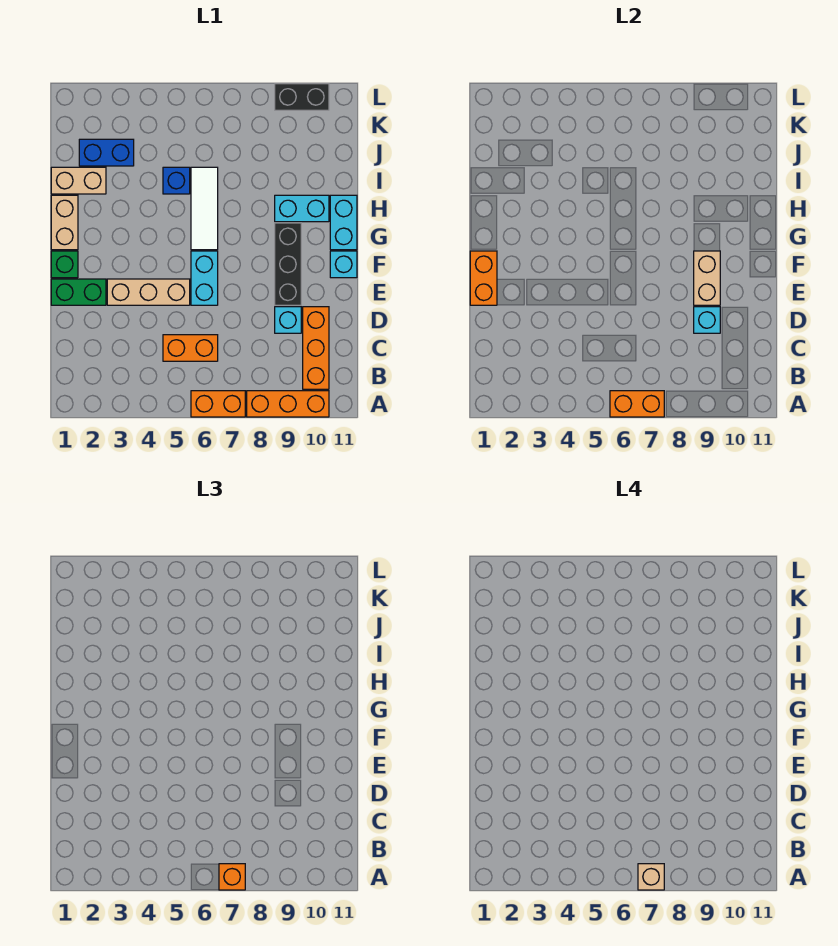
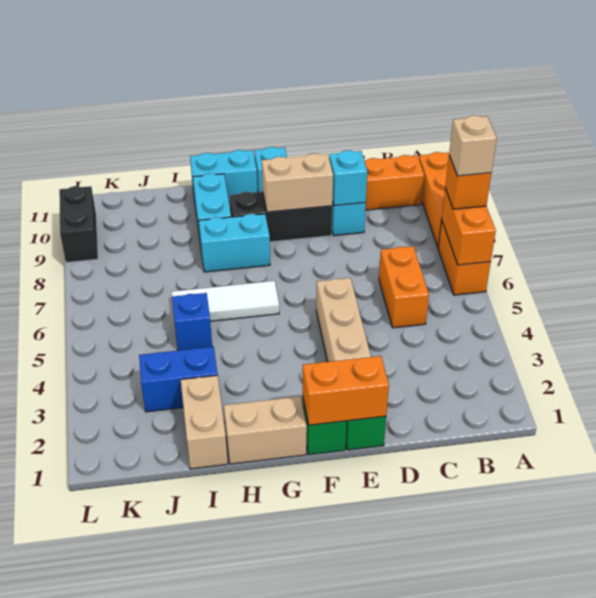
cyan brick E6:F6 level 1 -> cyan brick G8:H8 level 1
blue brick J2:J3 level 1 -> blue brick I3:J3 level 1

